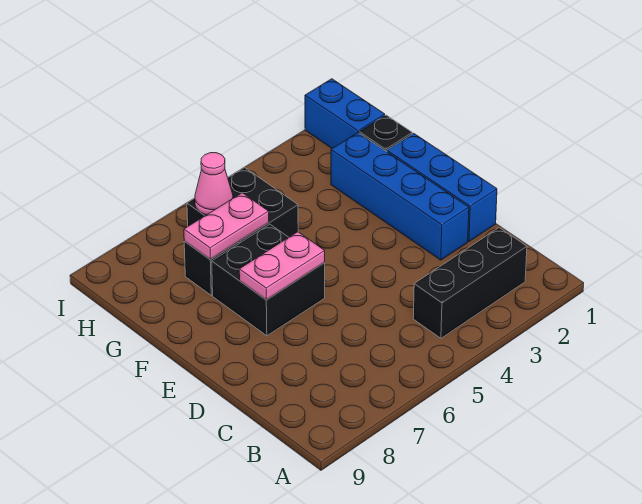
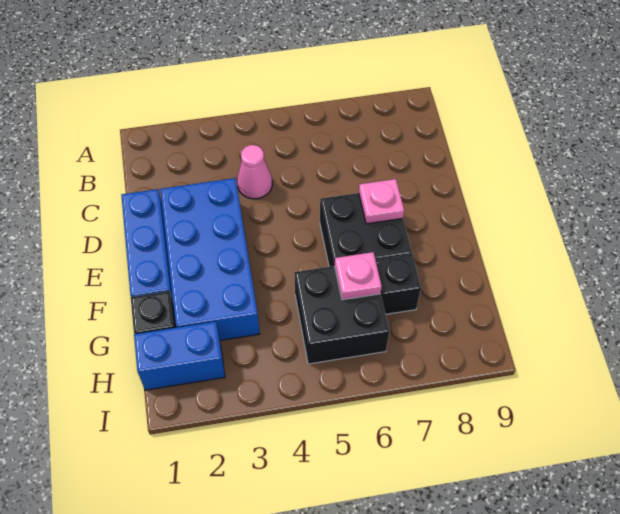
black brick B2:B4 level 1 -> none
blue brick D2:G2 level 1 -> blue brick D2:G3 level 1
pink plate E6:E7 level 2 -> pink plate E7 level 2
pink plate G6:G7 level 2 -> pink plate G6 level 2
blue brick H1:I1 level 1 -> blue brick H1:H2 level 1
pink cone H6 level 2 -> pink cone C4 level 1

